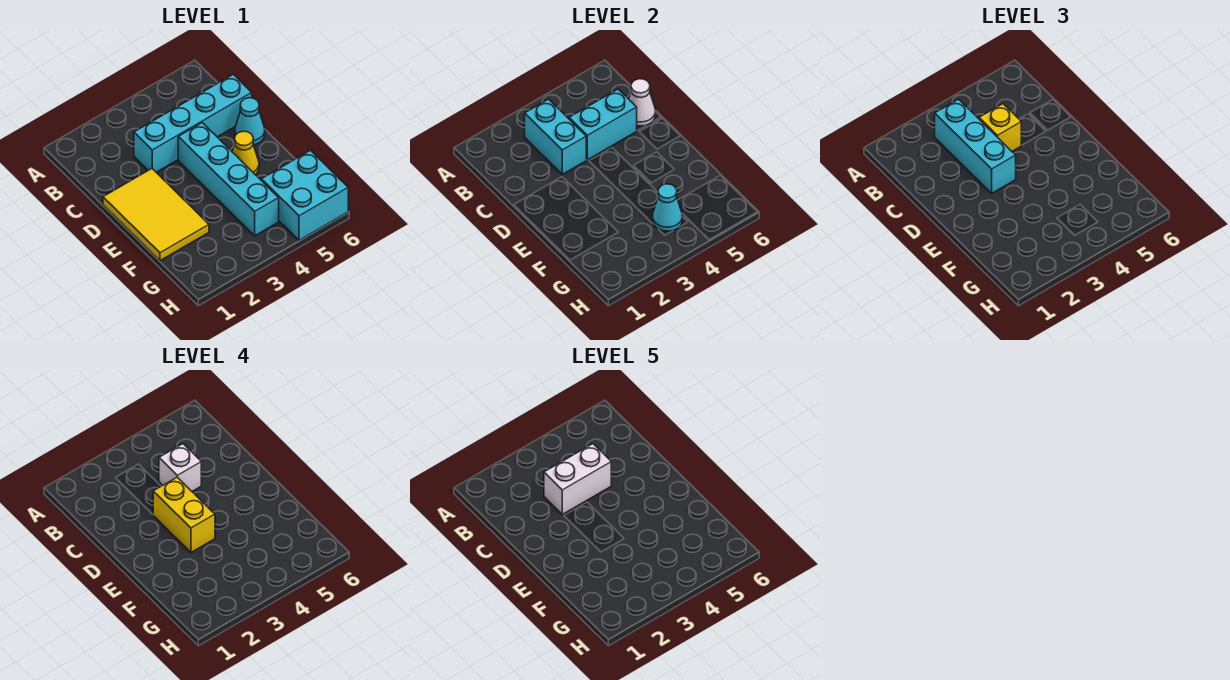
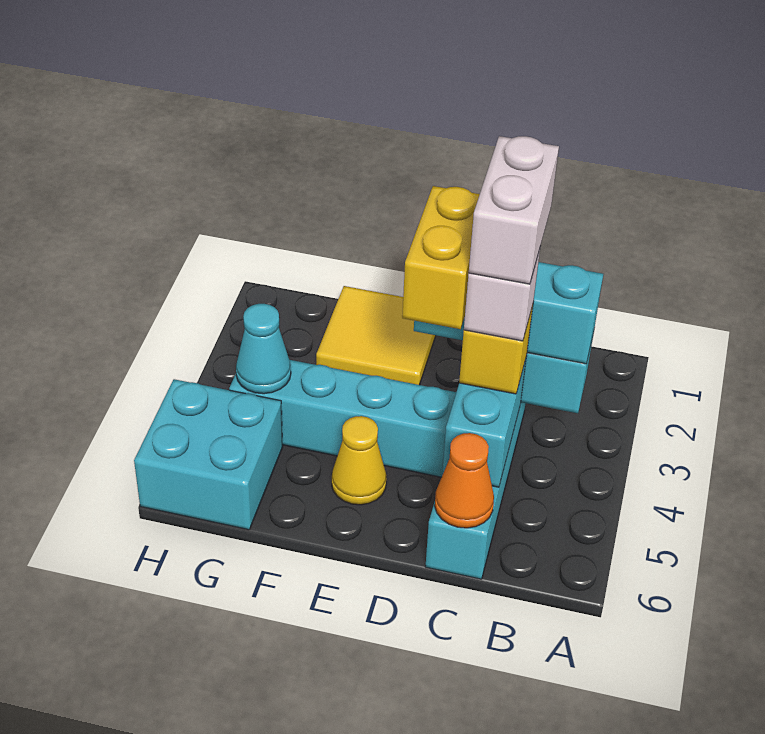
white cone C6 level 2 -> orange cone C6 level 2
yellow tile D1:F2 level 1 -> yellow tile E1:F2 level 1
yellow brick D3:E3 level 4 -> yellow brick D3:D4 level 4
cyan cone D6 level 1 -> none

